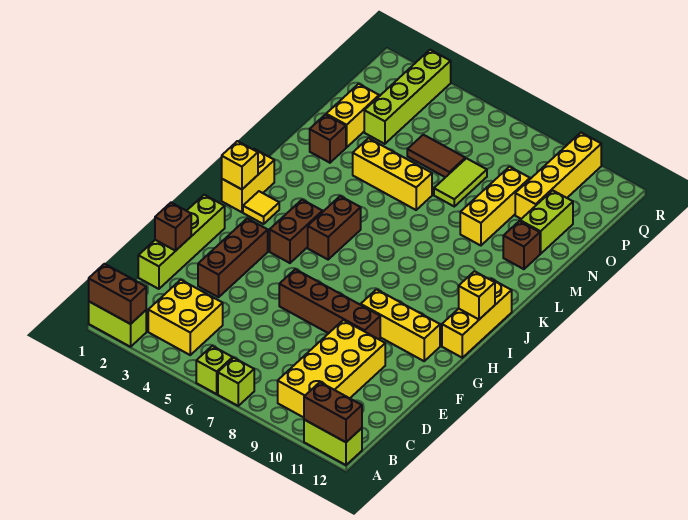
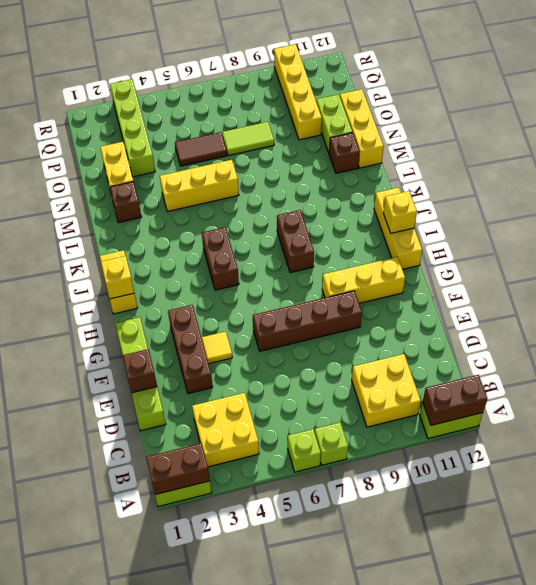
yellow brick B9:E10 level 1 -> yellow brick B9:C10 level 1
brown brick H4:I4 level 1 -> brown brick I8:J8 level 1
yellow tile I2 level 1 -> yellow tile F4 level 1
yellow brick M9:O9 level 1 -> yellow brick M12:O12 level 1
lime tile N7:O7 level 1 -> lime tile O7:O8 level 1

